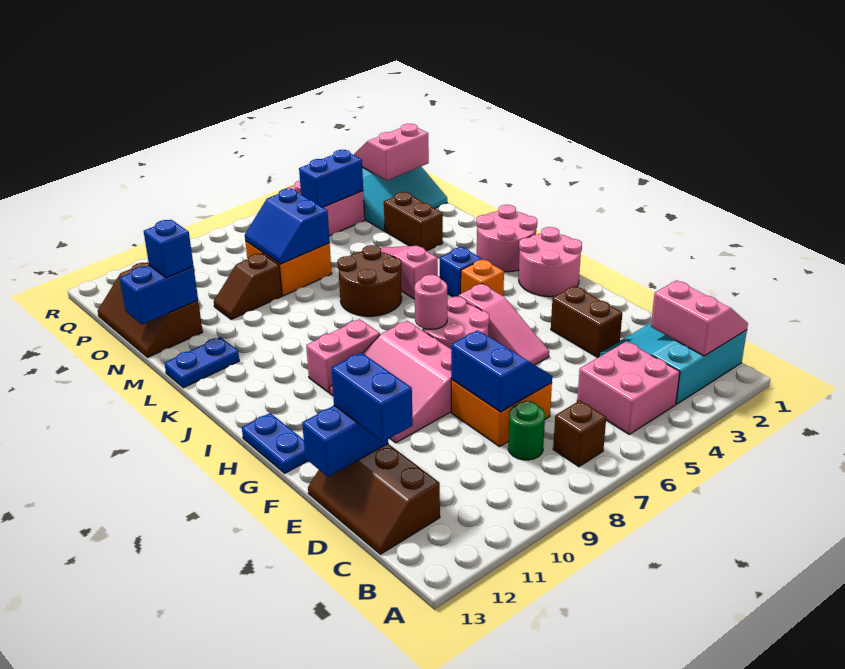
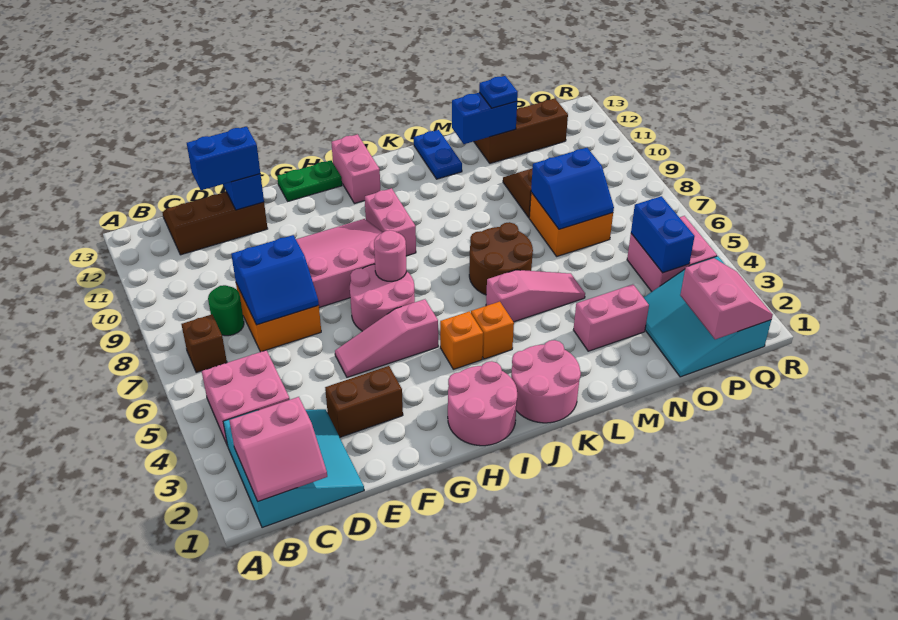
blue plate G13:H13 level 1 -> green plate G13:H13 level 1
none -> pink brick I12:I13 level 1
blue brick J4 level 1 -> orange brick J4 level 1
brown brick M3:N3 level 1 -> pink brick M3:N3 level 1
blue slope N7:O8 level 2 top 7 -> blue slope N7:O8 level 2 top 8
blue brick N12:N13 level 2 -> blue brick M12:N12 level 2
blue brick N12 level 3 -> blue plate N12 level 3

